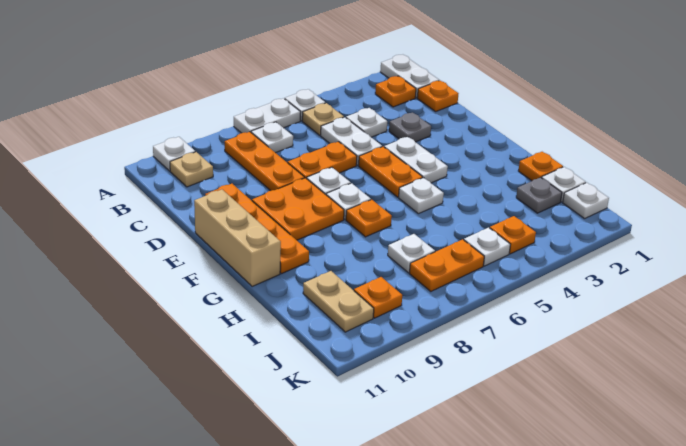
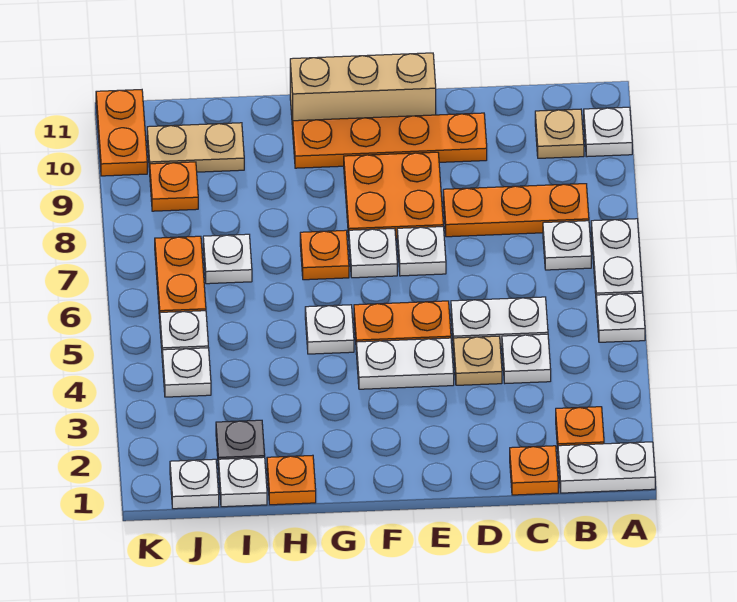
tan plate B5 level 1 -> tan plate D4 level 1
grey plate D3 level 1 -> none
orange plate D6:D7 level 1 -> orange plate K10:K11 level 1
orange plate J4 level 1 -> white plate J4 level 1

